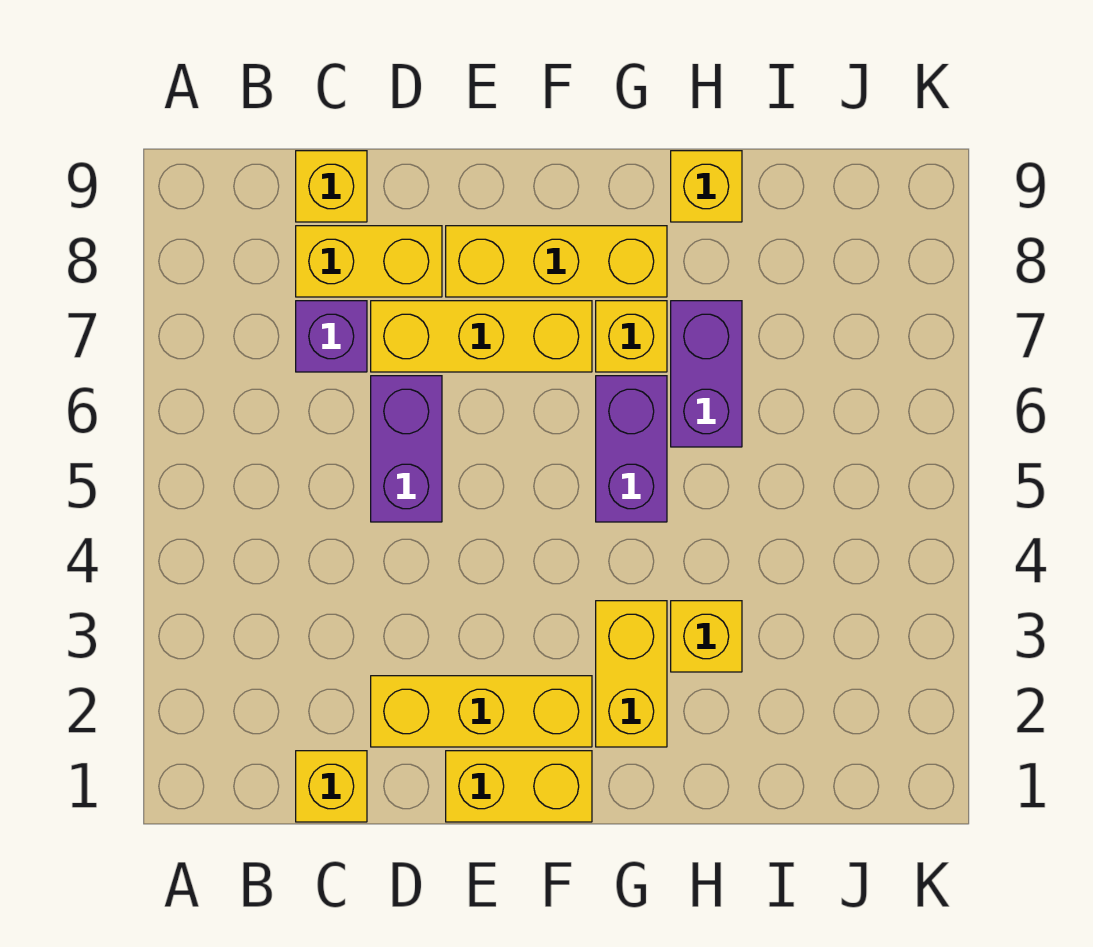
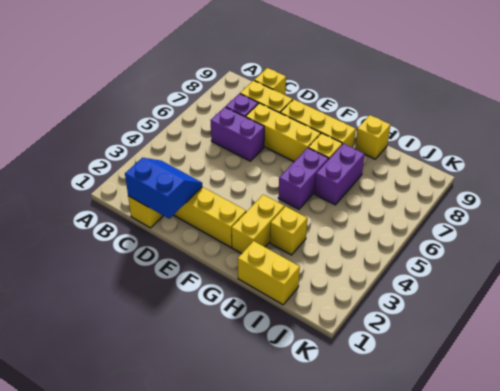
none -> blue slope C1:D2 level 2 top 1
purple brick D5:D6 level 1 -> purple brick C6:D6 level 1
yellow brick E1:F1 level 1 -> yellow brick H1:I1 level 1

